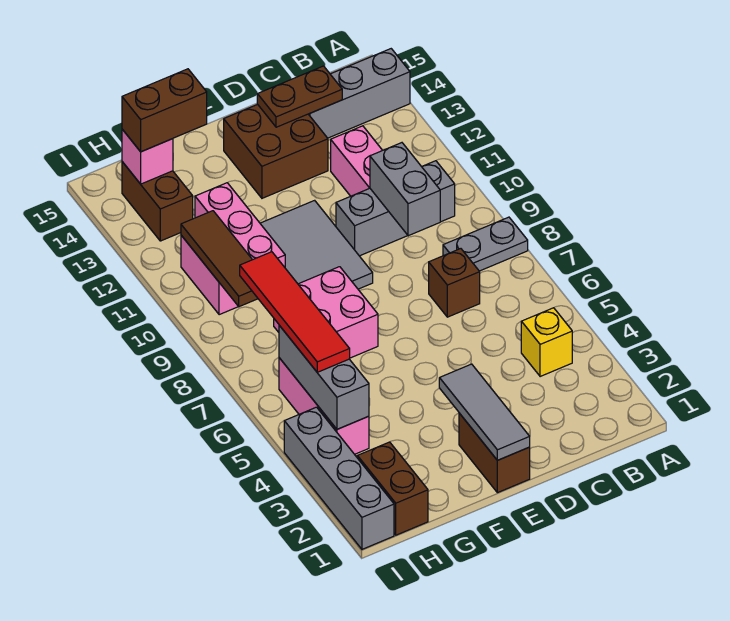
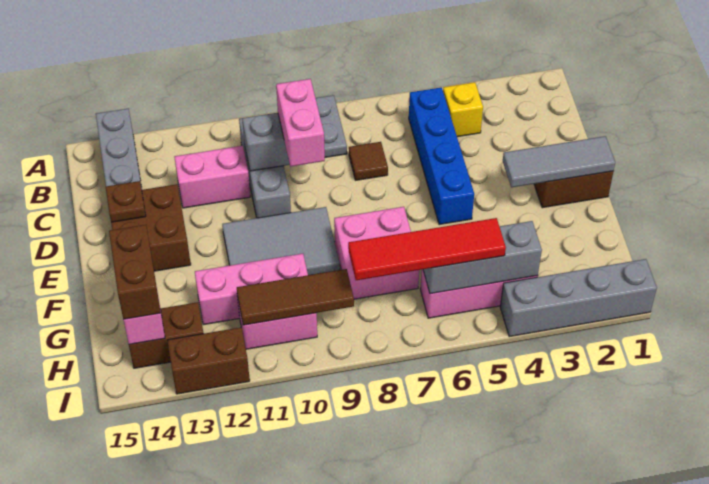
none -> blue brick B5:E5 level 1
brown brick C7 level 1 -> brown tile C7 level 1
none -> pink brick C9:D9 level 3
brown plate C14:D14 level 2 -> brown plate D14 level 2
brown brick H1:H2 level 1 -> brown brick I12:I13 level 1

